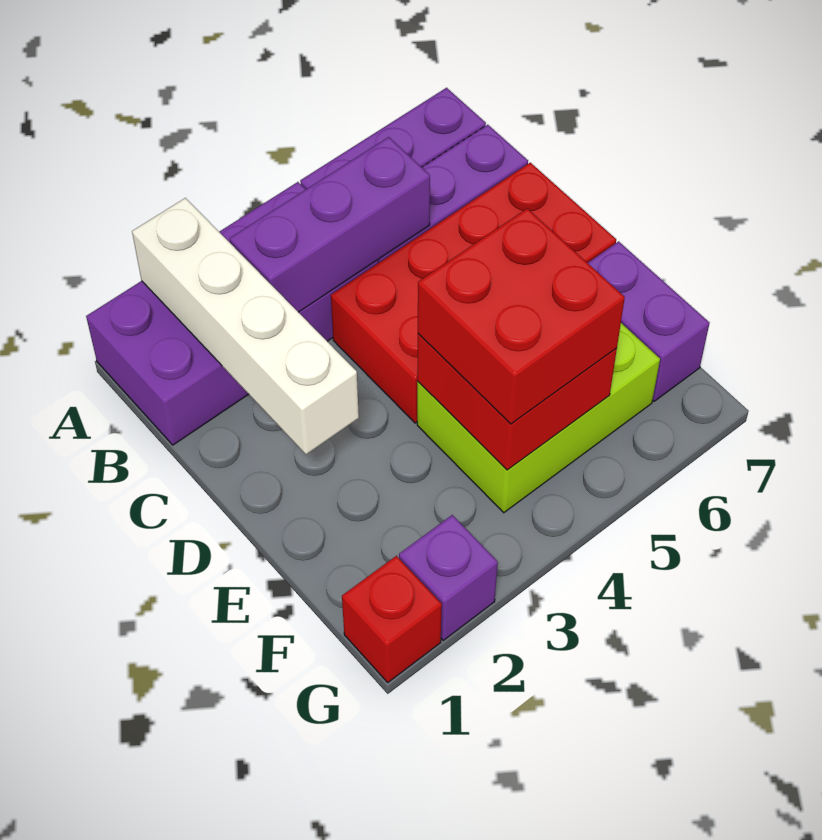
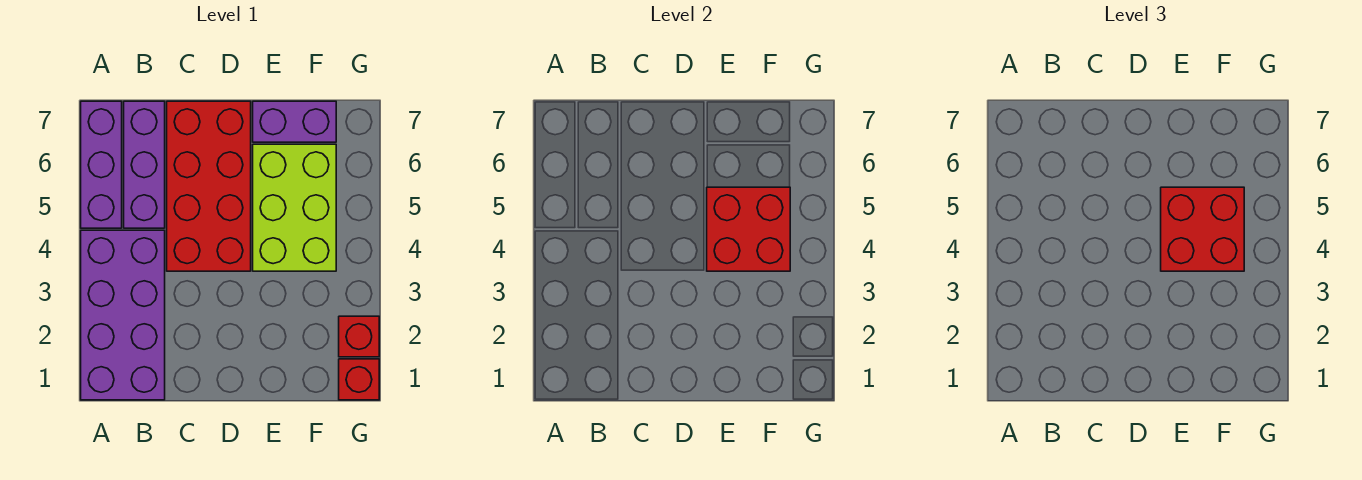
white brick A2:D2 level 2 -> none
purple brick B3:B5 level 2 -> none
purple brick G2 level 1 -> red brick G2 level 1

